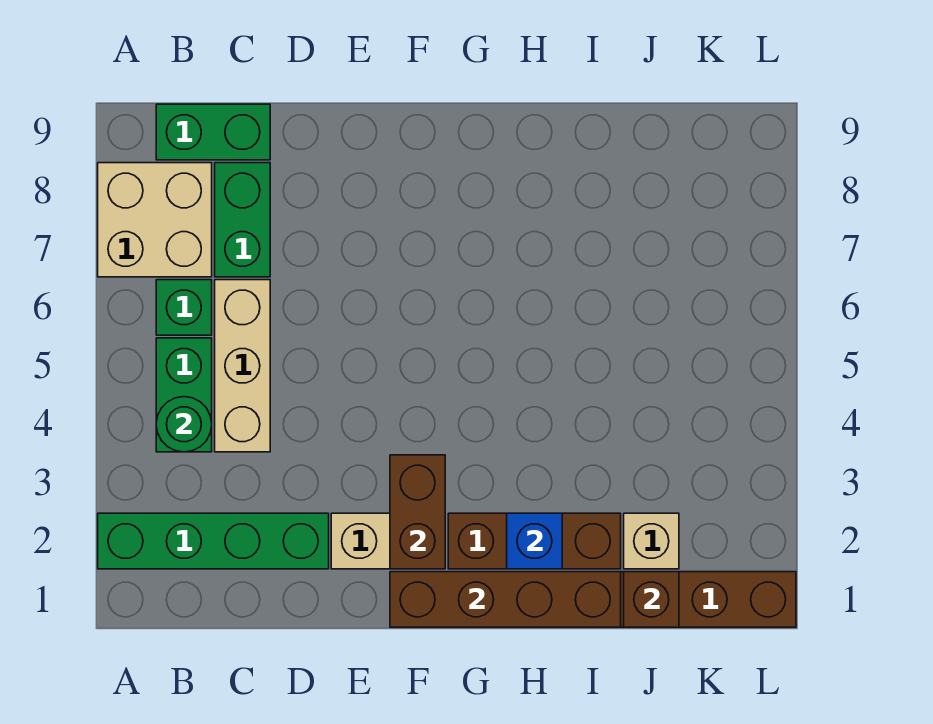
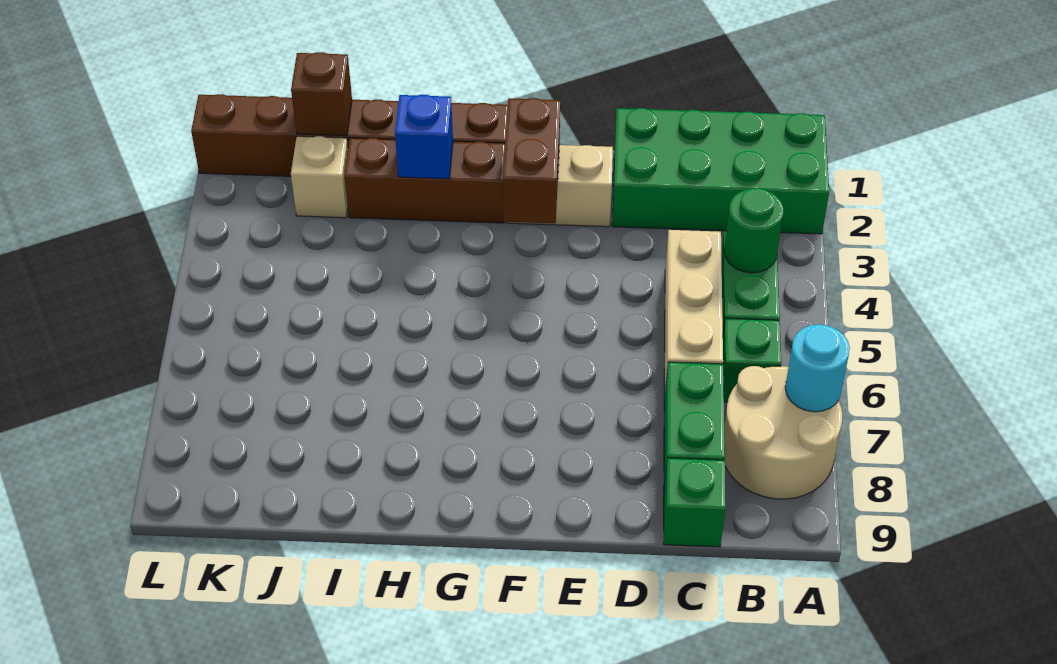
green brick A2:D2 level 1 -> green brick A1:D2 level 1
tan brick A7:B8 level 1 -> tan round brick A7:B8 level 1
none -> cyan round brick A7 level 2
green brick B9:C9 level 1 -> green brick C9 level 1
brown brick F1:I1 level 2 -> none

